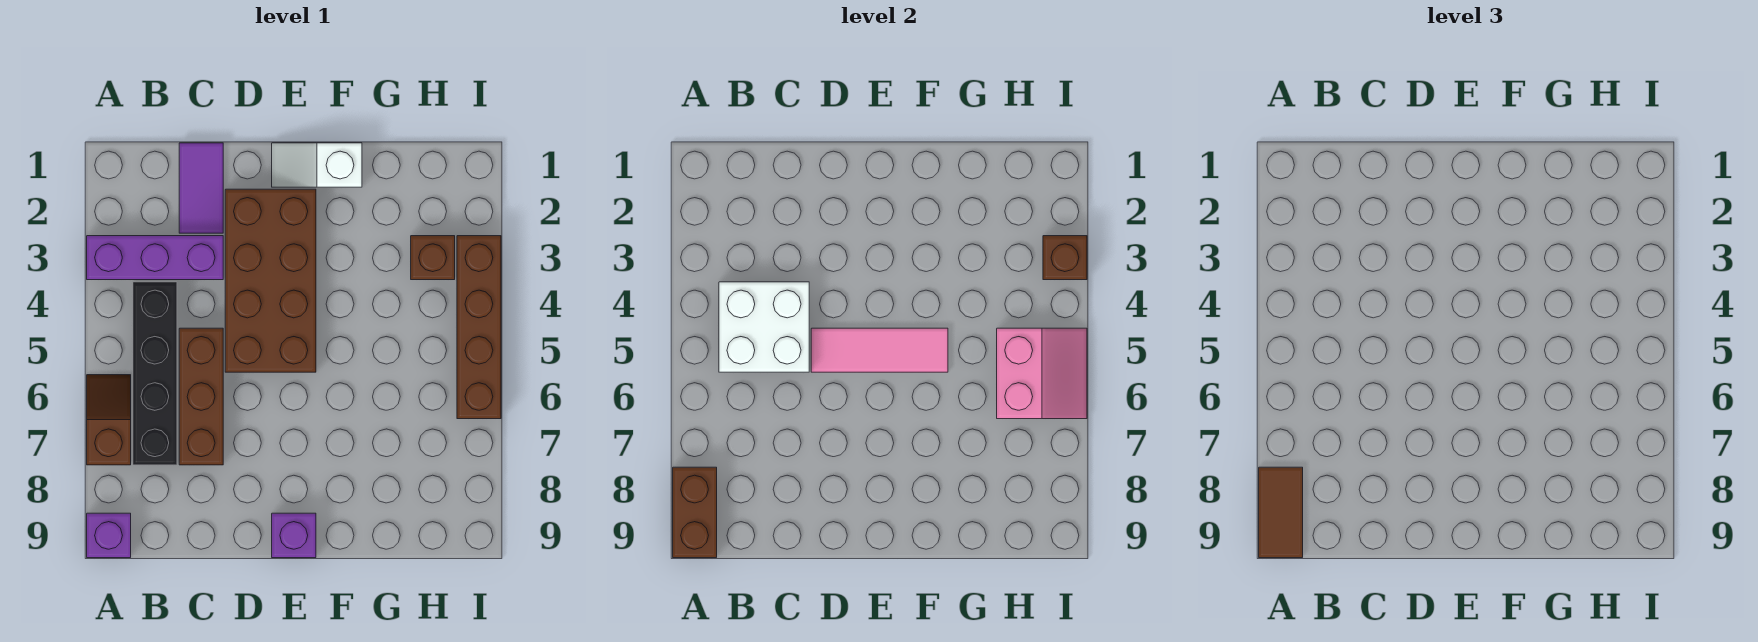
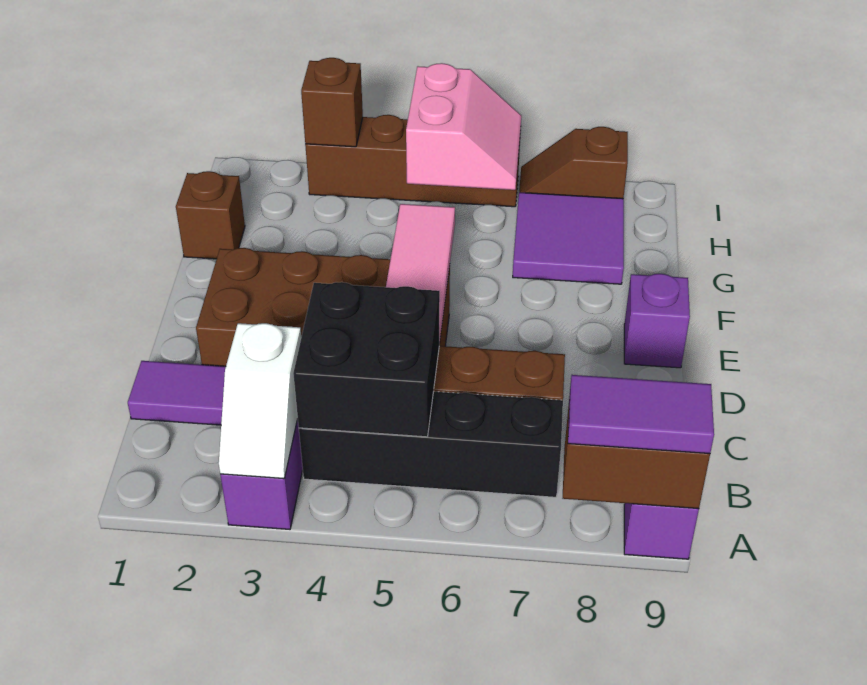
brown slope A6:A7 level 1 top 7 -> brown slope I7:I8 level 1 top 8
brown tile A8:A9 level 3 -> purple tile A8:A9 level 3
white brick B4:C5 level 2 -> black brick B4:C5 level 2
white slope E1:F1 level 1 top F -> white slope A3:B3 level 2 top B
none -> purple tile G7:H8 level 1
brown brick H3 level 1 -> brown brick G1 level 1
pink slope H5:I6 level 2 top H -> pink slope H5:I6 level 2 top 5

